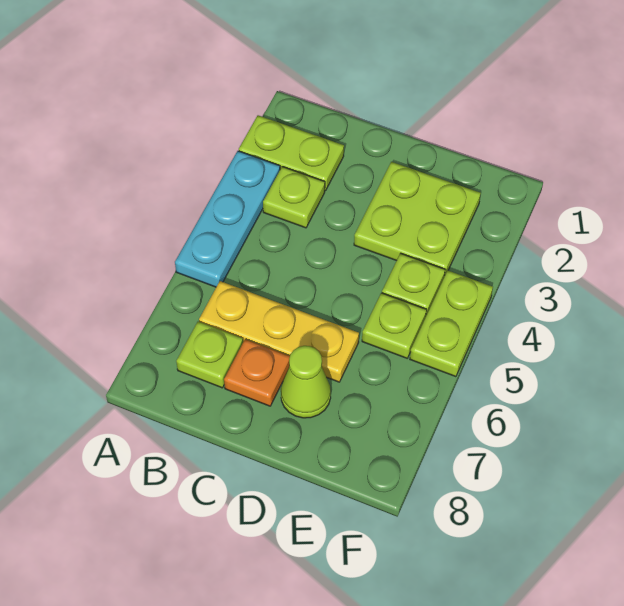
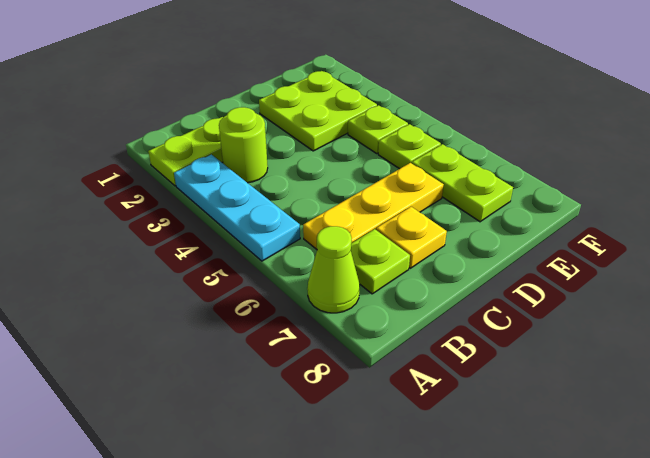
lime plate B3 level 1 -> lime round brick B3 level 1
orange plate C7 level 1 -> yellow plate C7 level 1
lime cone D7 level 1 -> lime cone A7 level 1
lime plate F4:F5 level 1 -> lime plate E6:E7 level 1

